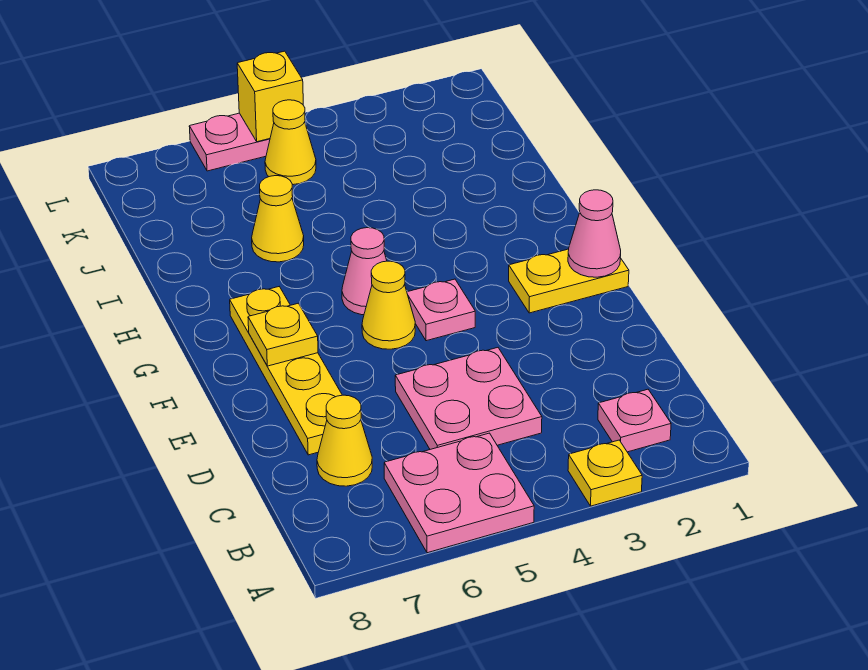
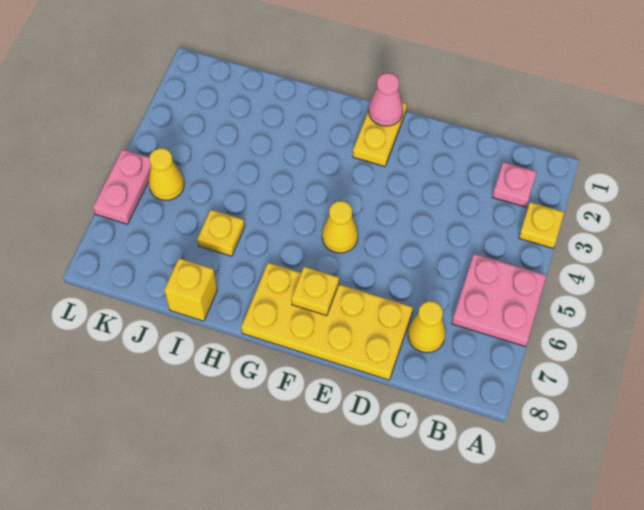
pink plate C4:D5 level 1 -> none
yellow plate D7:G7 level 1 -> yellow plate D7:G8 level 1
pink plate F4 level 1 -> none
pink cone G5 level 1 -> none
yellow cone I6 level 1 -> yellow plate I6 level 1
yellow brick L5 level 2 -> yellow brick I8 level 1

